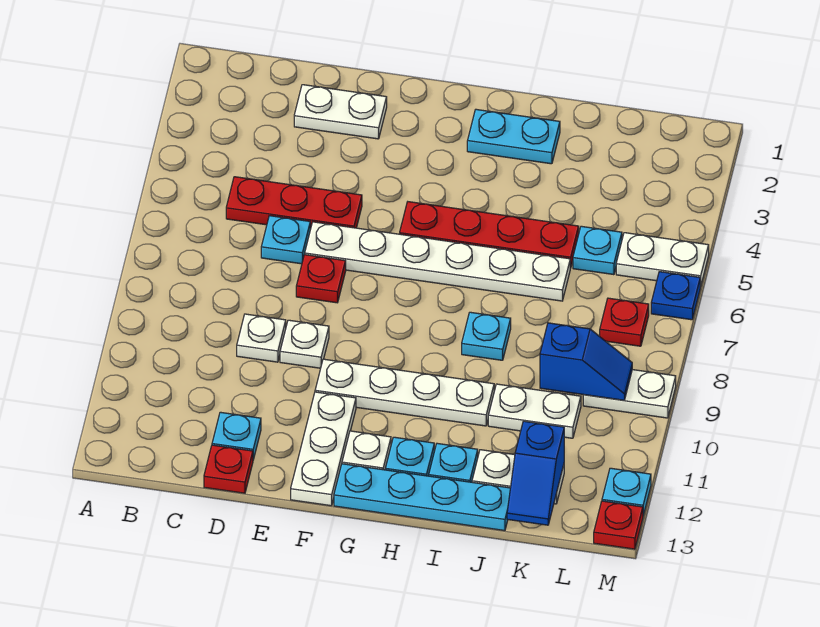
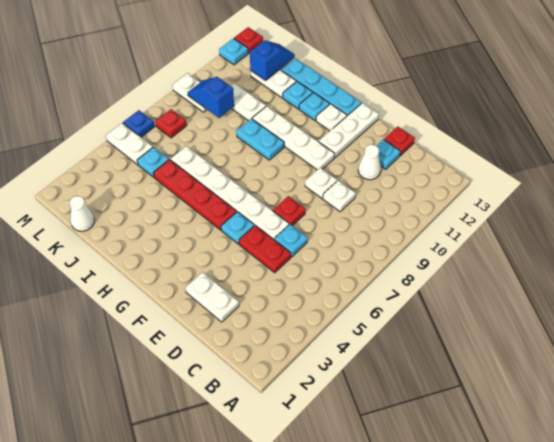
red plate C5:E5 level 1 -> red plate D5:E5 level 1
none -> white cone D11 level 1
cyan plate H2:I2 level 1 -> cyan plate H9:I9 level 1
cyan plate I8 level 1 -> cyan plate F5 level 1
none -> white cone K1 level 1

